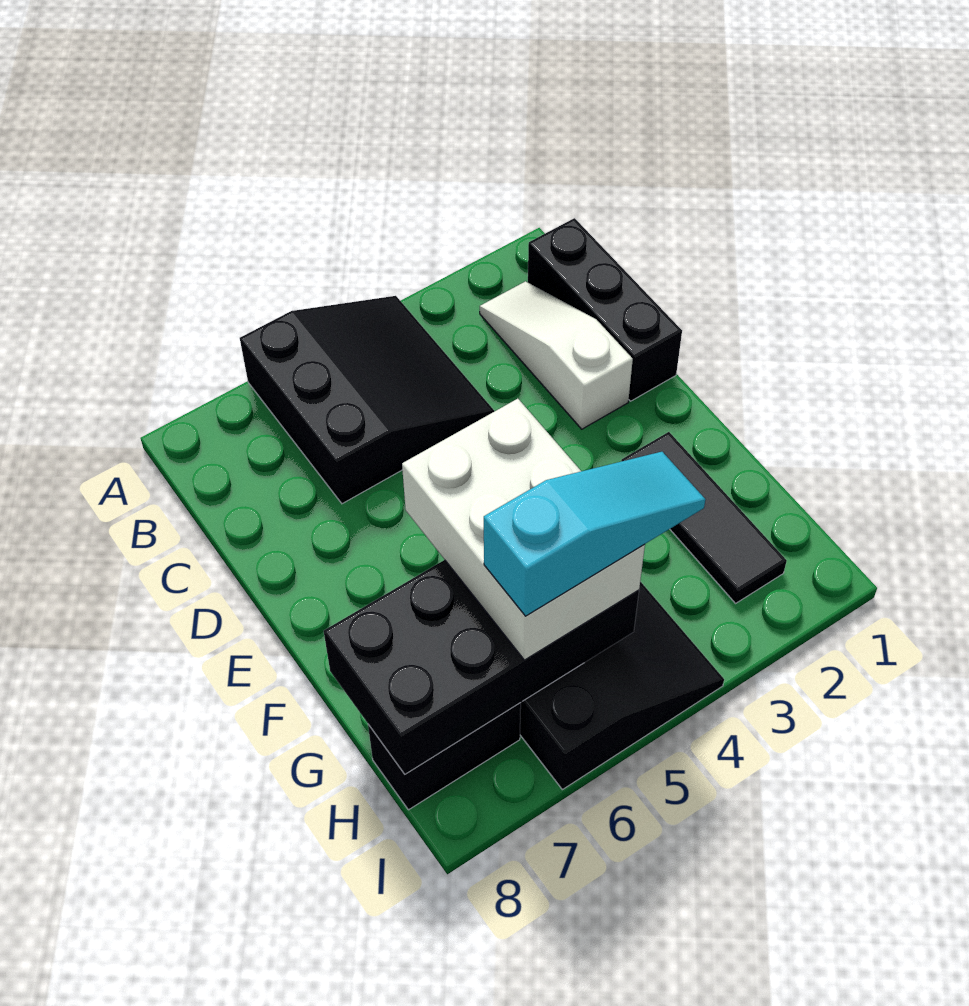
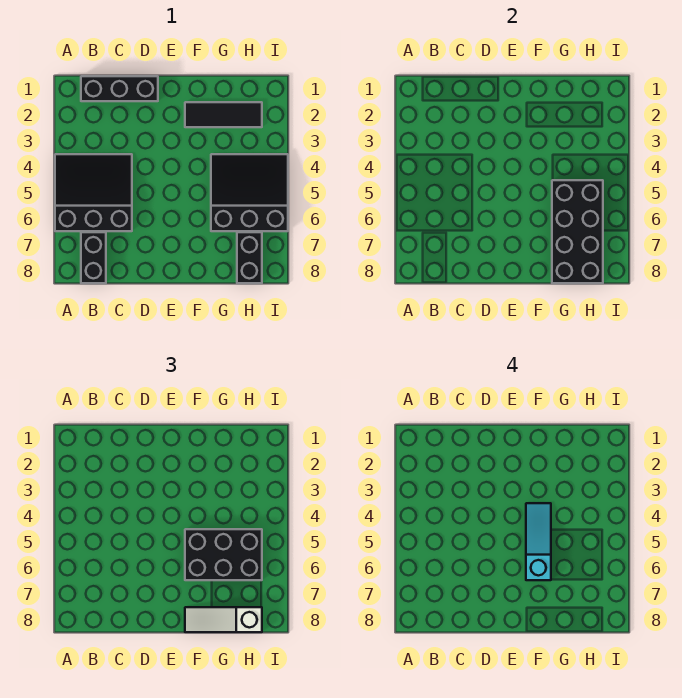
white slope B2:D2 level 1 top D -> white slope F8:H8 level 3 top H
none -> black brick B7:B8 level 1
white brick F5:H6 level 3 -> black brick F5:H6 level 3
cyan slope H4:H6 level 4 top 6 -> cyan slope F4:F6 level 4 top 6

